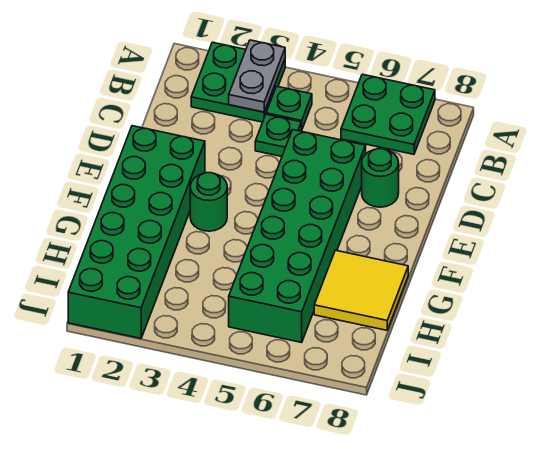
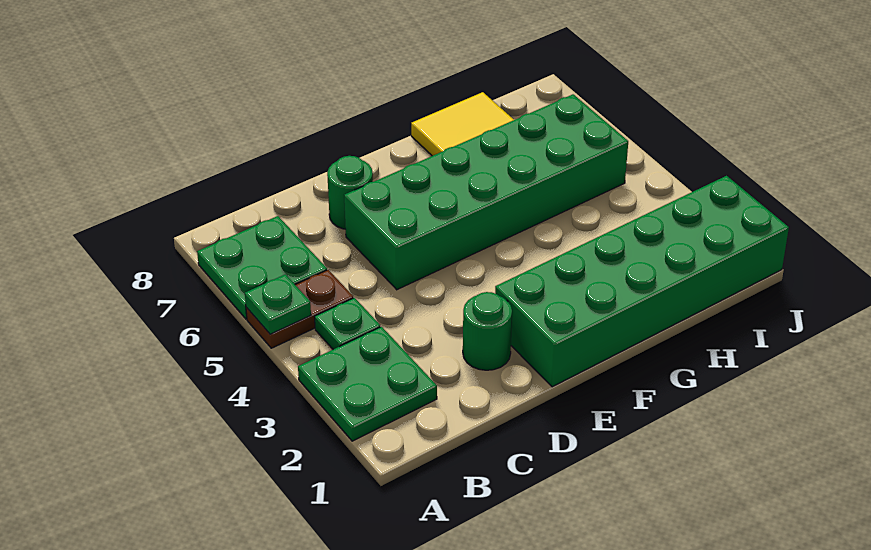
grey plate A3:B3 level 2 -> none
none -> brown plate A5:B5 level 1
green plate C4 level 1 -> green plate A5 level 2
green round brick F3 level 1 -> green round brick D2 level 1

